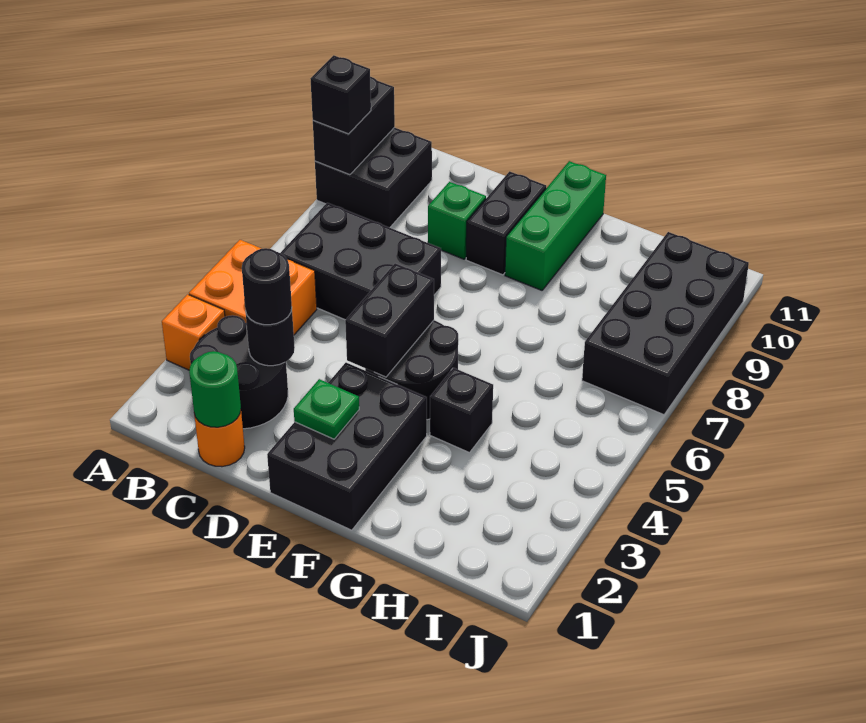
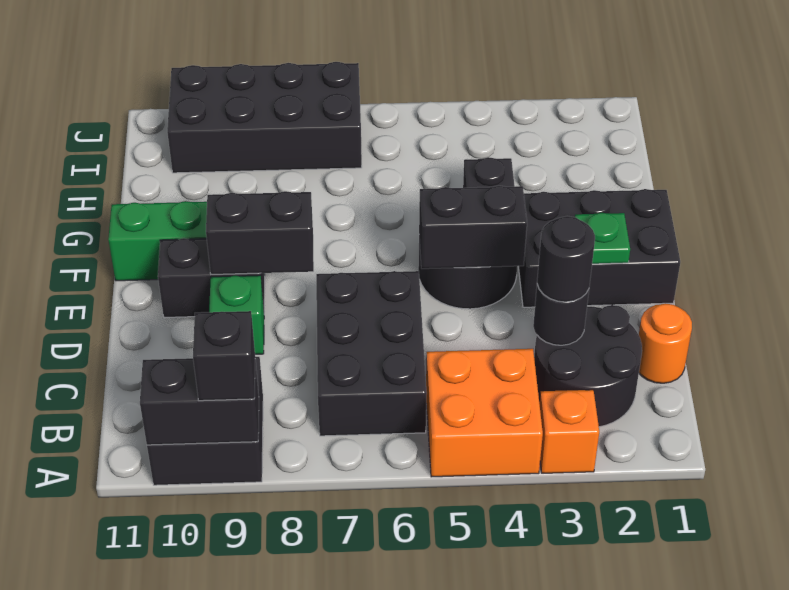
green round brick C1 level 2 -> none
none -> black brick E8:E9 level 2

